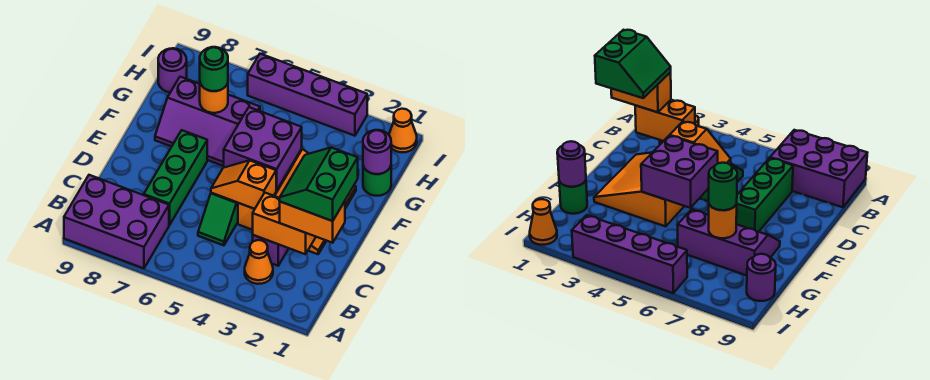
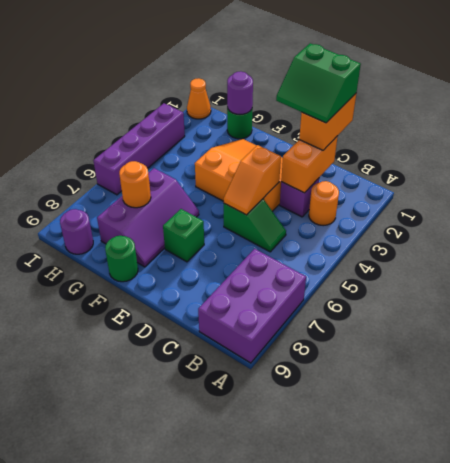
orange cone B3 level 1 -> orange round brick B3 level 1
green brick C7:E7 level 1 -> green brick E7 level 1
purple brick E4:F5 level 2 -> none
green round brick G7 level 3 -> green round brick F9 level 1

